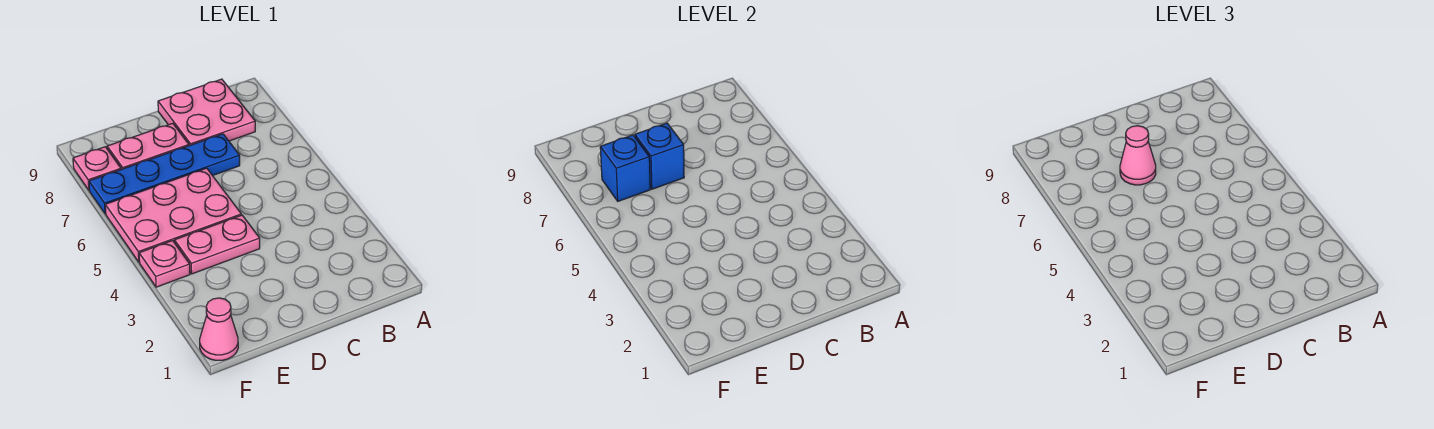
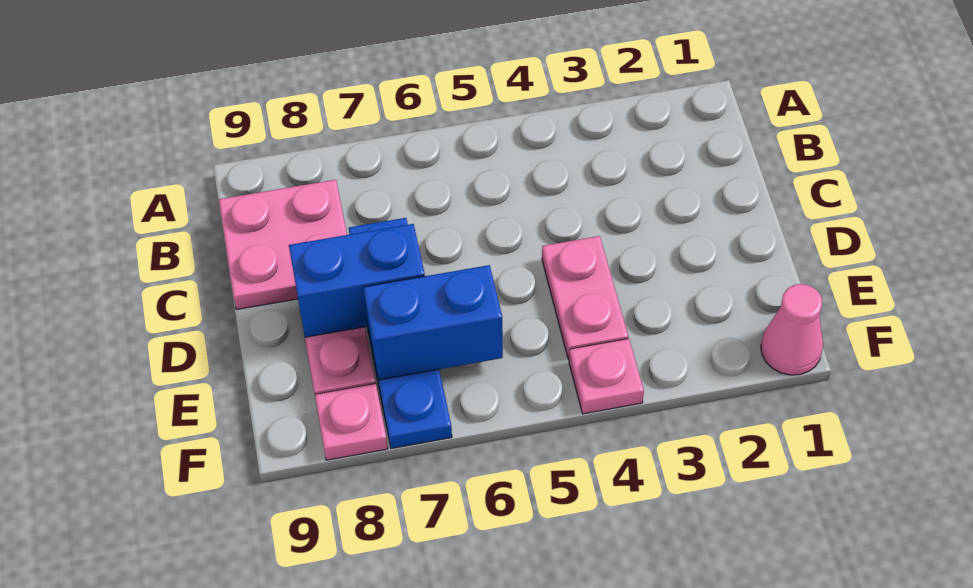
pink plate D5:F6 level 1 -> none
blue brick D7 level 2 -> blue brick D7:D8 level 2
pink cone D7 level 3 -> none
blue brick E7 level 2 -> blue brick E6:E7 level 2

